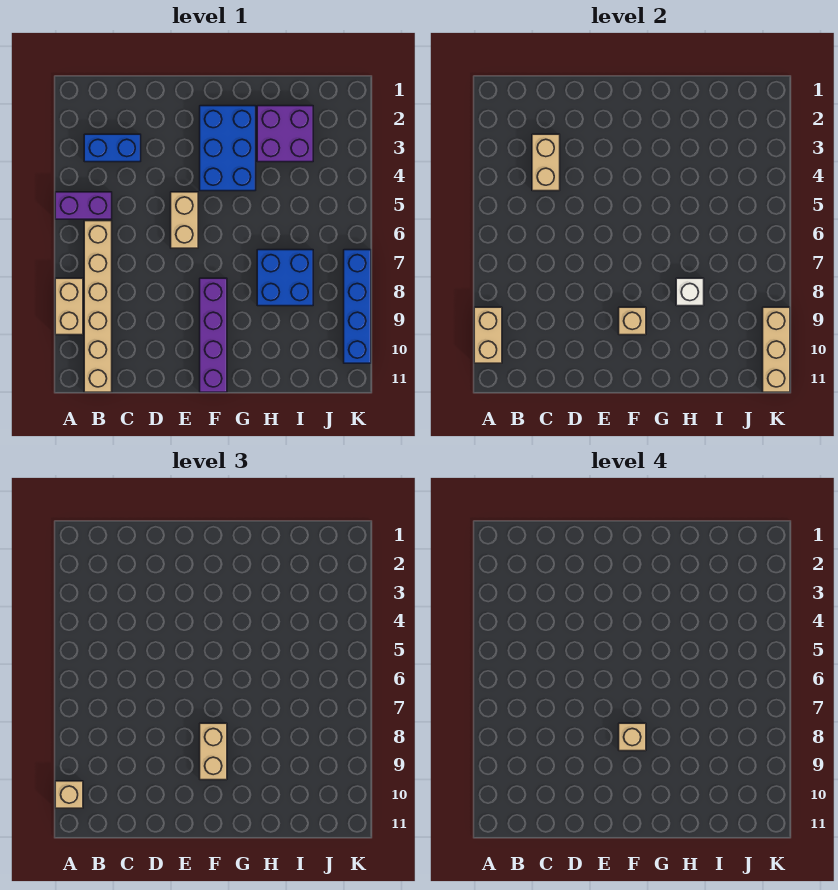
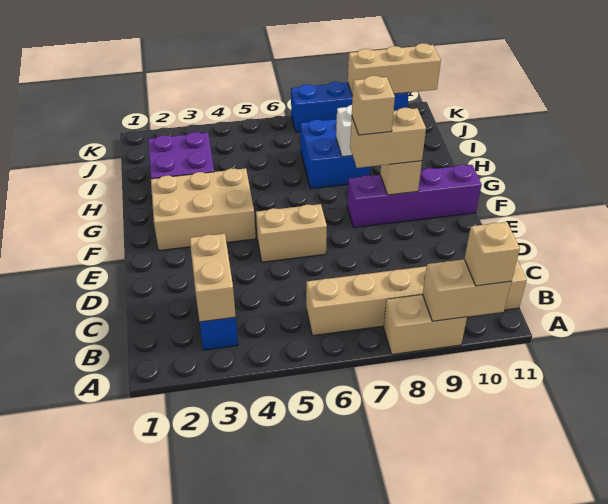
purple brick A5:B5 level 1 -> none
tan brick C3:C4 level 2 -> tan brick B3:C3 level 2
blue brick F2:G4 level 1 -> tan brick F2:G4 level 1

